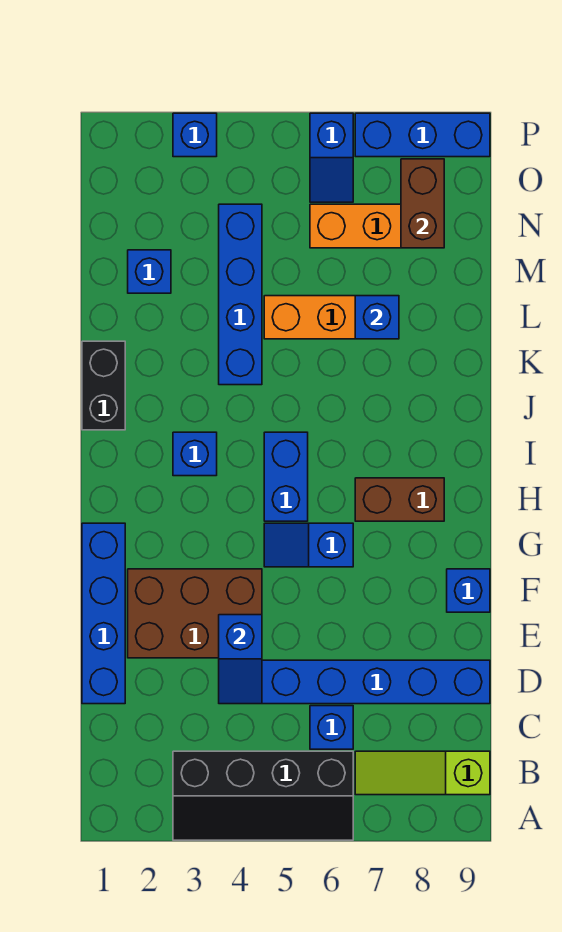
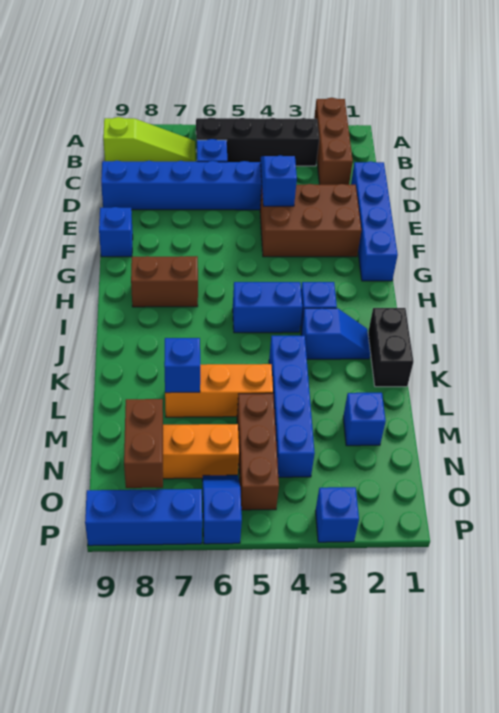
none -> brown brick A2:C2 level 1
blue slope G5:G6 level 1 top 6 -> blue slope J2:J3 level 1 top 3
blue brick H5:I5 level 1 -> blue brick I4:I5 level 1
none -> brown brick M5:O5 level 1

